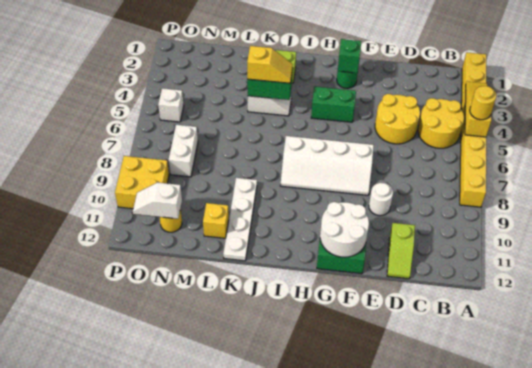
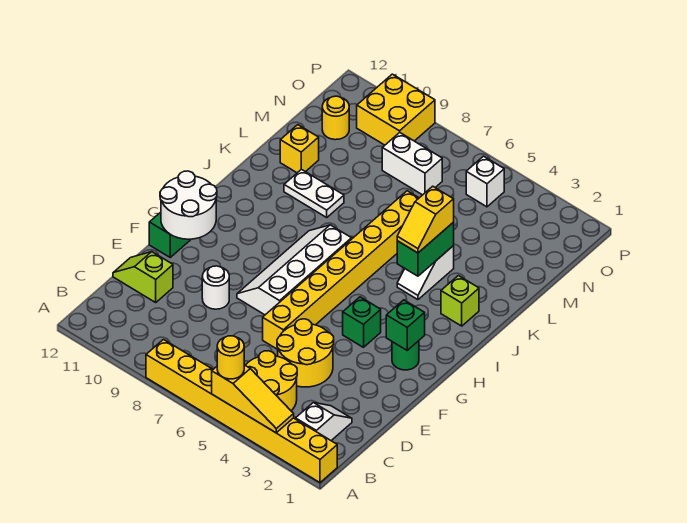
none -> yellow brick E6:L6 level 1
green brick G4:H4 level 1 -> green brick G4 level 1
white plate K9:K12 level 1 -> white plate K9:K10 level 1
white slope N11:O11 level 2 top N -> white slope B2:C2 level 1 top B

